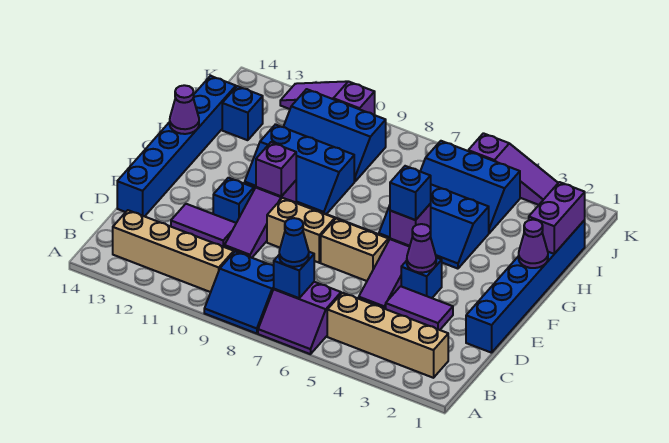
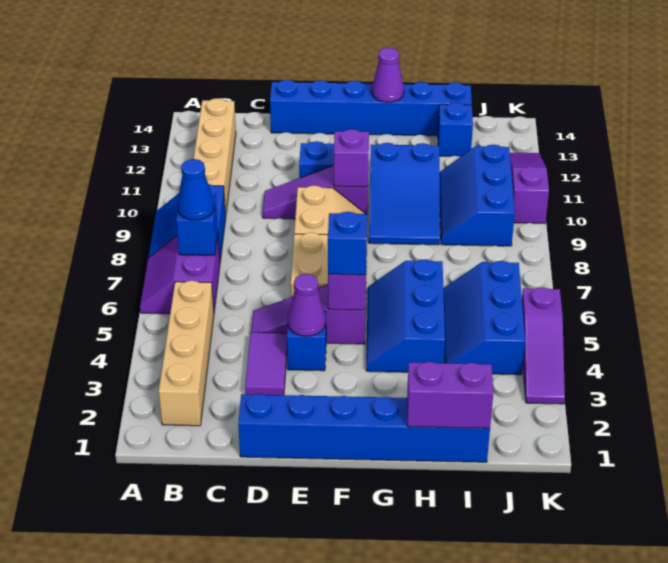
purple tile D11:D12 level 1 -> none
purple cone G1 level 2 -> none
blue slope G9:H11 level 1 top H -> blue slope G9:H11 level 1 top 11

